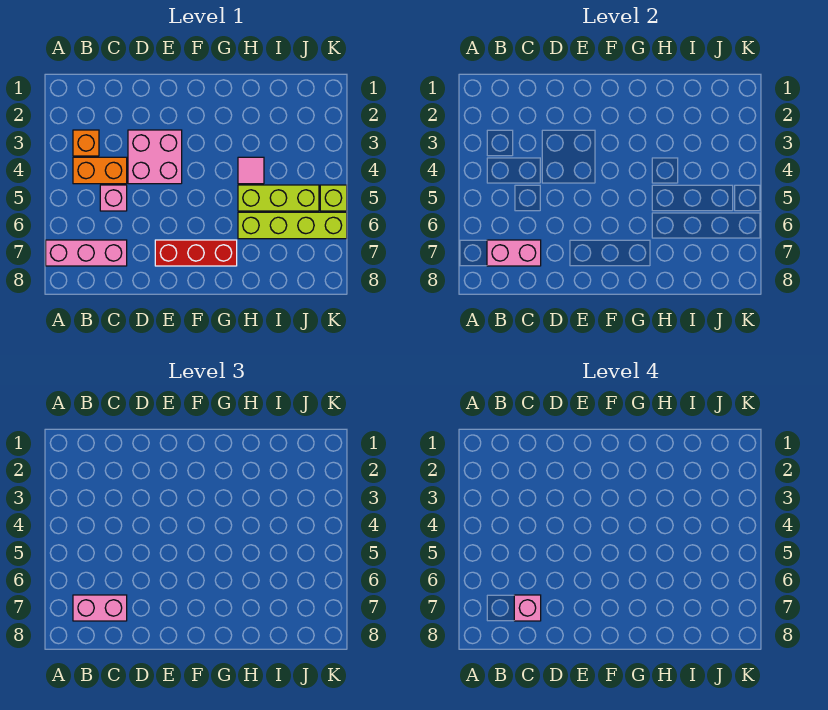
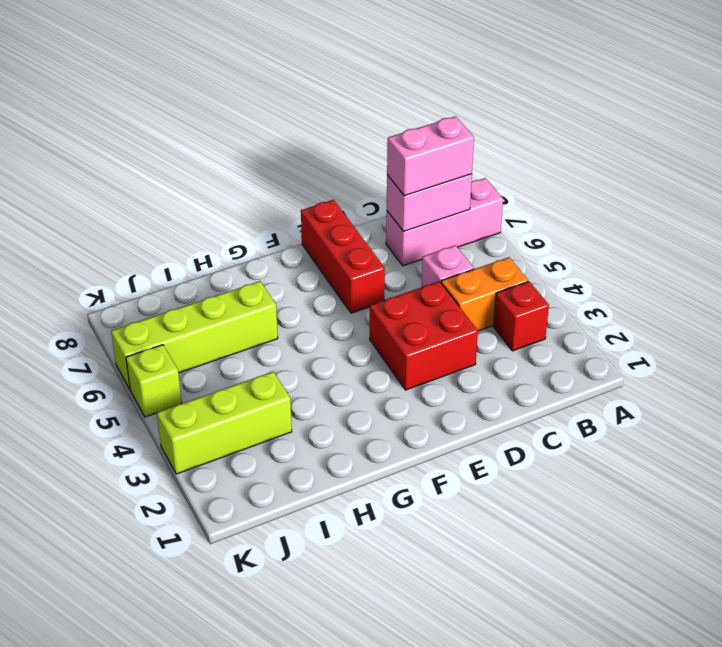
orange brick B3 level 1 -> red brick B3 level 1
pink brick C7 level 4 -> none
pink brick D3:E4 level 1 -> red brick D3:E4 level 1
red brick E7:G7 level 1 -> red brick E6:E8 level 1
pink tile H4 level 1 -> none
lime brick H5:J5 level 1 -> lime brick I3:K3 level 1

